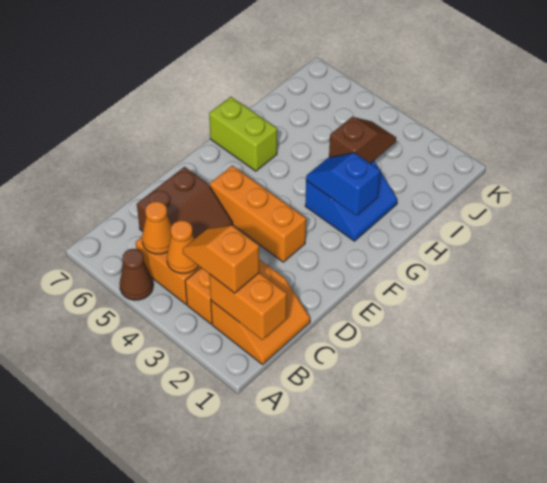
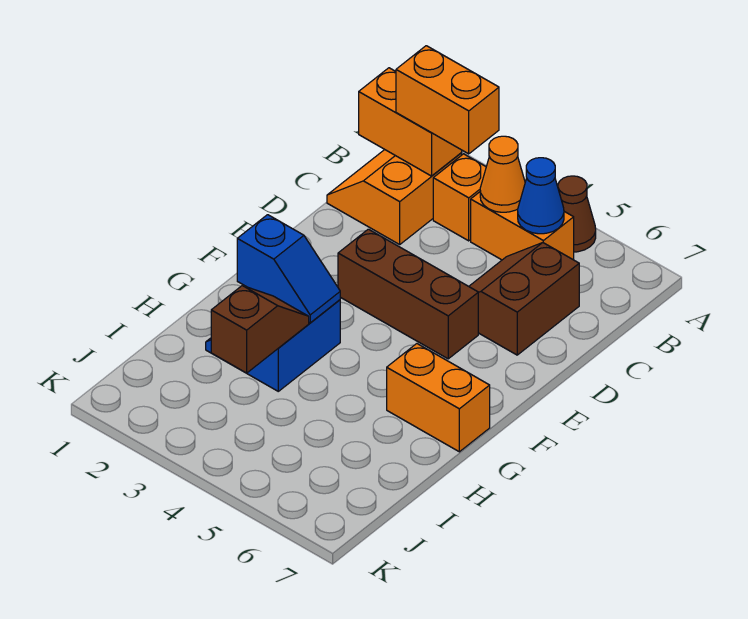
orange slope B2:B3 level 3 top 2 -> orange brick B2:B3 level 3
orange cone B5 level 2 -> blue cone B5 level 2
orange brick E3:E5 level 1 -> brown brick E3:E5 level 1
lime brick G6:G7 level 1 -> orange brick G6:G7 level 1
brown slope H3:I3 level 2 top H -> brown slope H3:I3 level 2 top I

